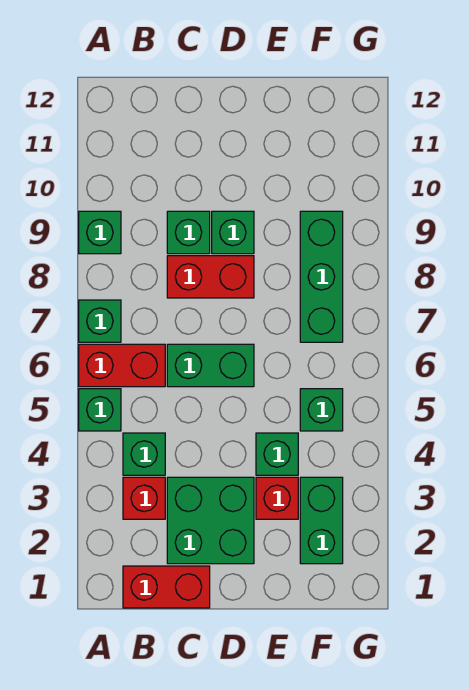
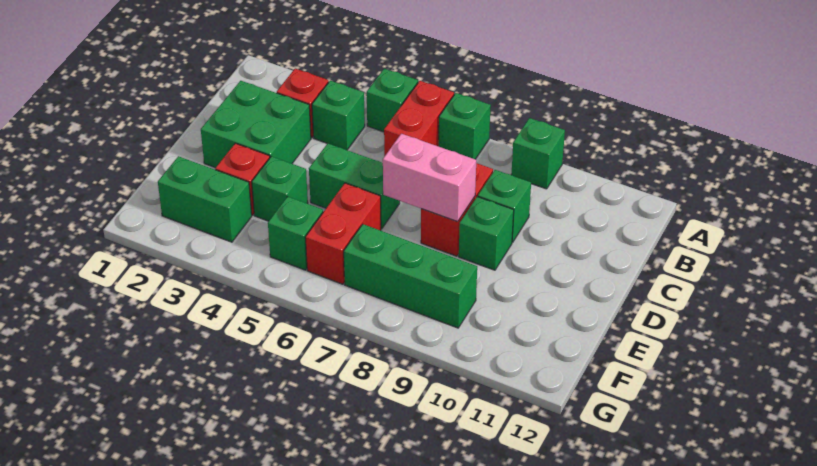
red brick B1:C1 level 1 -> red brick E6:F6 level 1
green brick C6:D6 level 1 -> green brick D5:D6 level 1
none -> pink brick D7:D8 level 2

